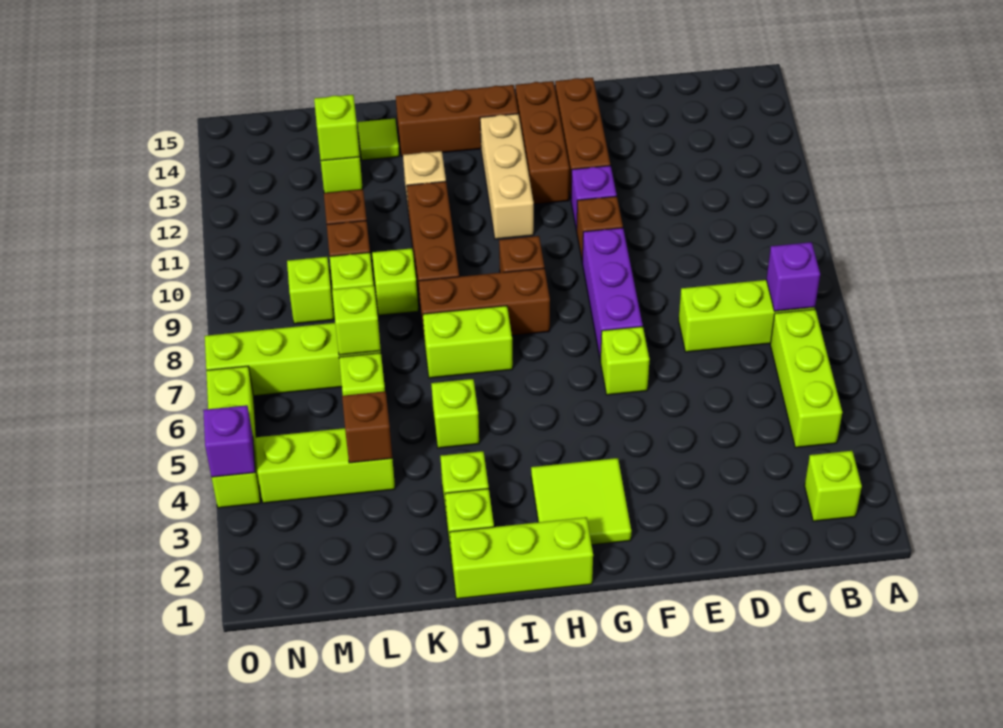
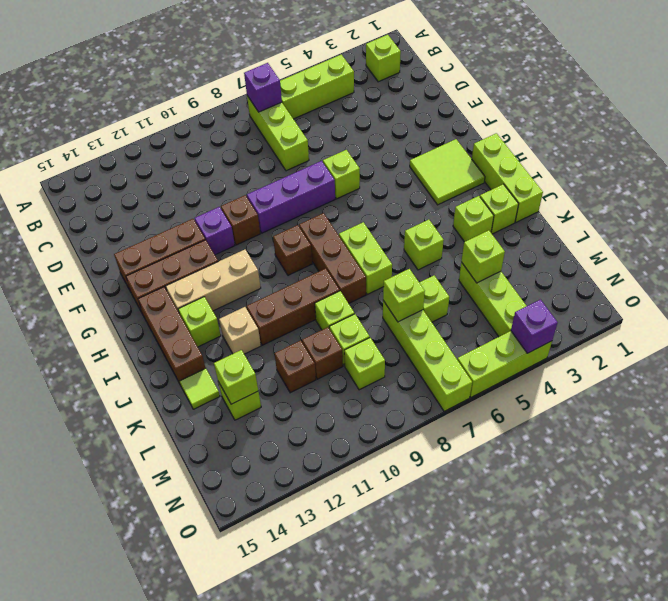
none -> lime brick I13 level 1
brown brick L4 level 2 -> lime brick L4 level 2

